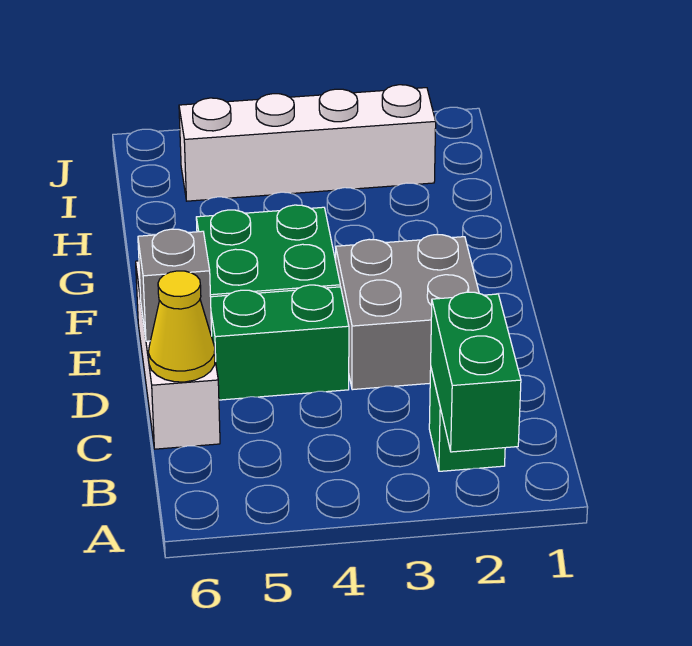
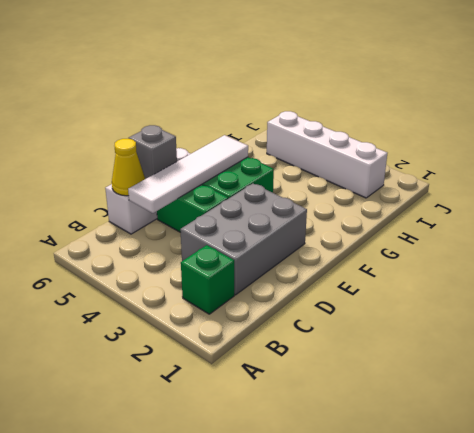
green brick A2:B2 level 2 -> none
none -> white tile C5:F5 level 2
grey brick D2:E3 level 1 -> grey brick C2:E3 level 1

